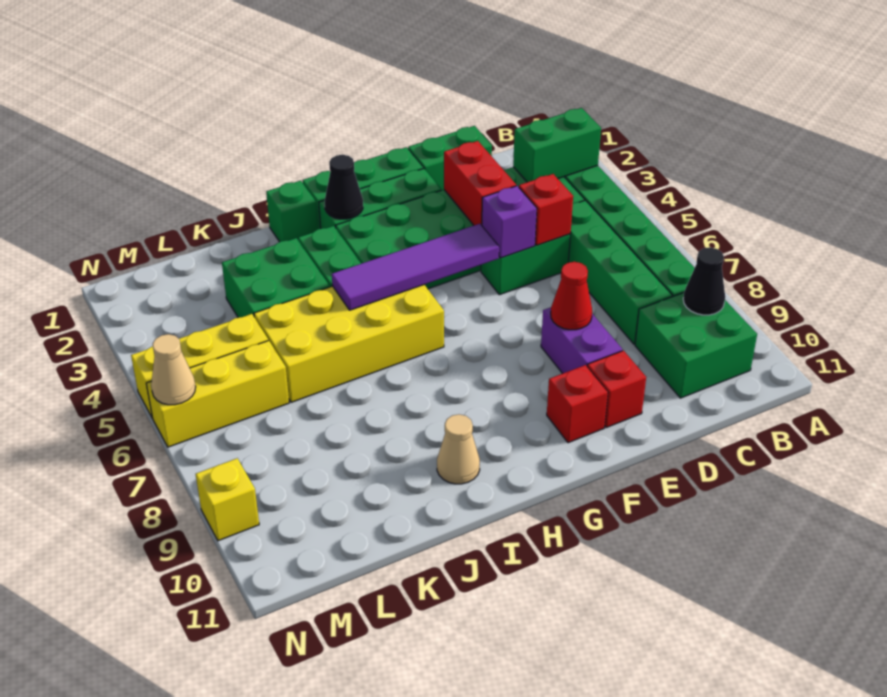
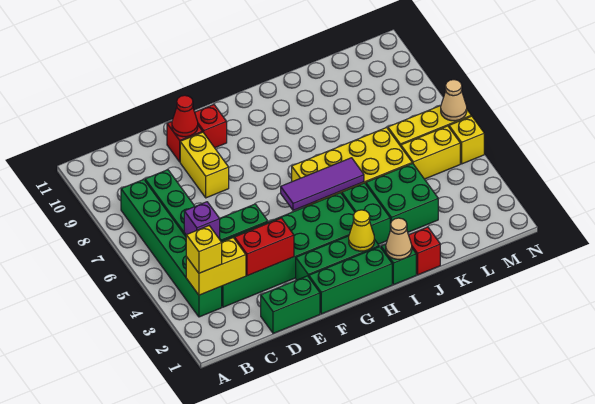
green brick B3:C3 level 2 -> yellow brick B3:C3 level 2
green brick B9:C10 level 1 -> none
black cone B9 level 2 -> none
red brick D5 level 2 -> red brick J1 level 1
red brick E3:E4 level 2 -> red brick D3:E3 level 2
purple brick E5 level 2 -> purple brick C5 level 2
purple brick E8:E9 level 1 -> yellow brick E8:E9 level 1
red cone E8 level 2 -> red cone E10 level 2
purple tile F5:I5 level 2 -> purple tile G5:I5 level 2
black cone H2 level 2 -> yellow cone H2 level 2
tan cone I10 level 1 -> tan cone I1 level 2
yellow brick N9 level 1 -> yellow brick B3 level 3

